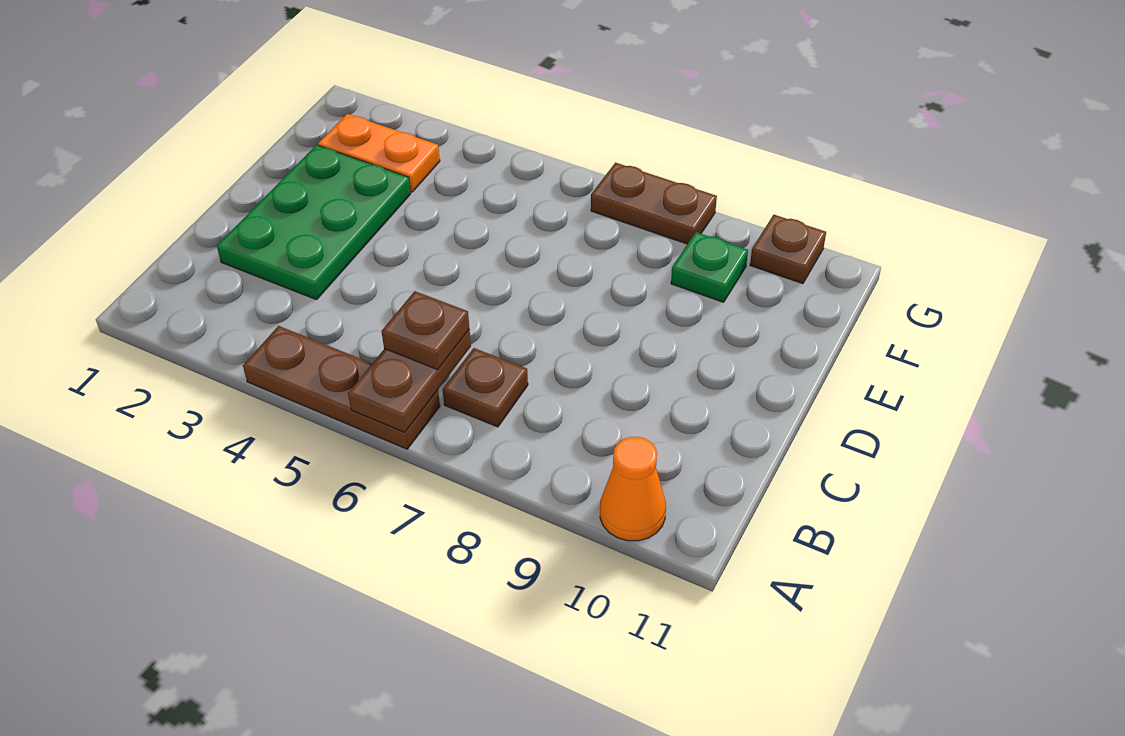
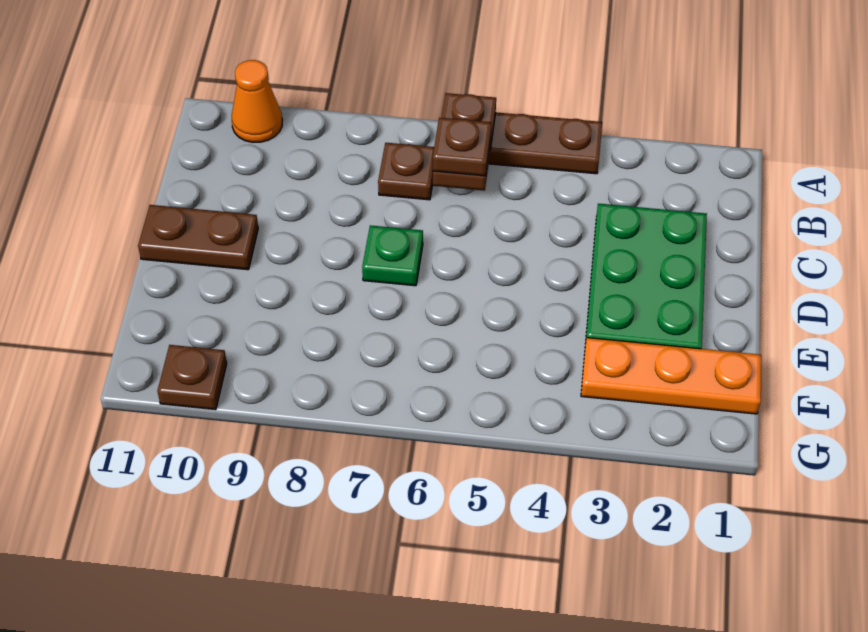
orange plate F2:F3 level 1 -> orange plate F1:F3 level 1
green plate F9 level 1 -> green plate D7 level 1
brown plate G7:G8 level 1 -> brown plate D10:D11 level 1

